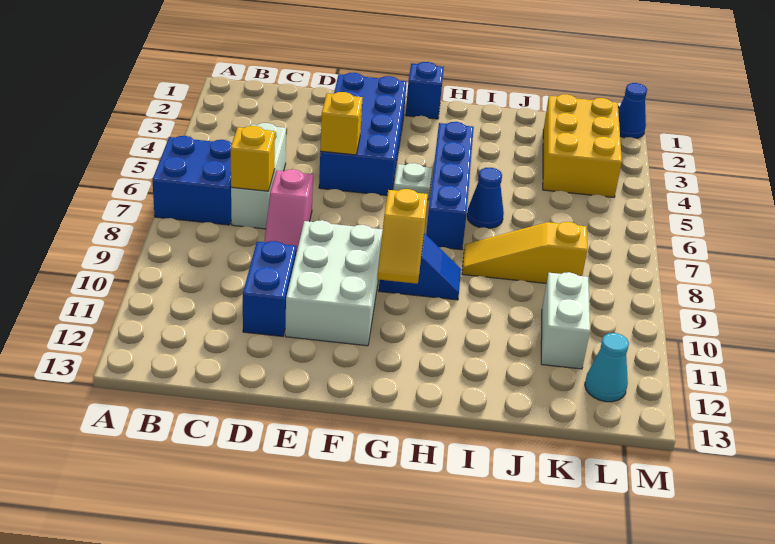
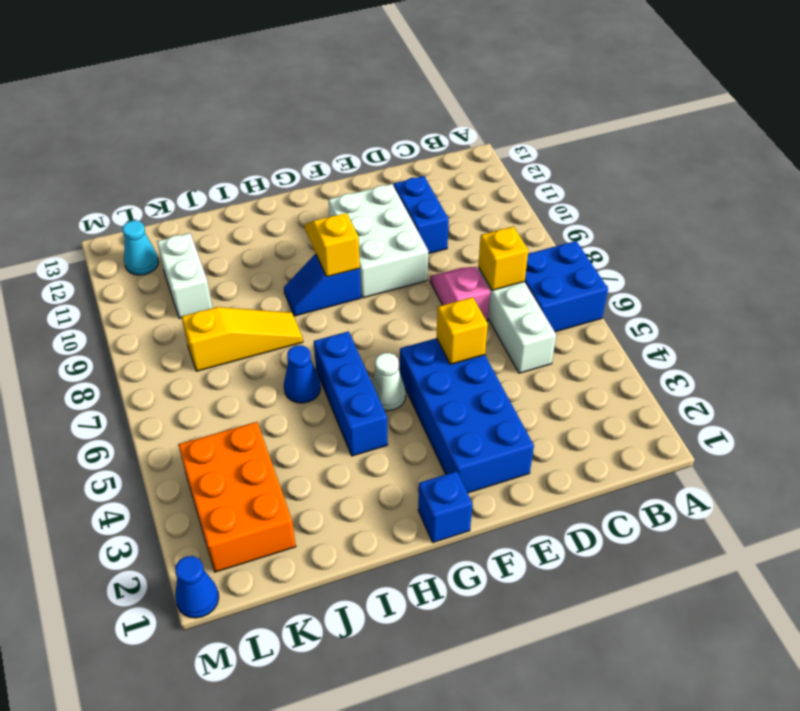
white plate G5 level 1 -> white cone G5 level 1
blue brick H4:H7 level 1 -> blue brick H4:H6 level 1
yellow brick K2:L4 level 1 -> orange brick K2:L4 level 1

